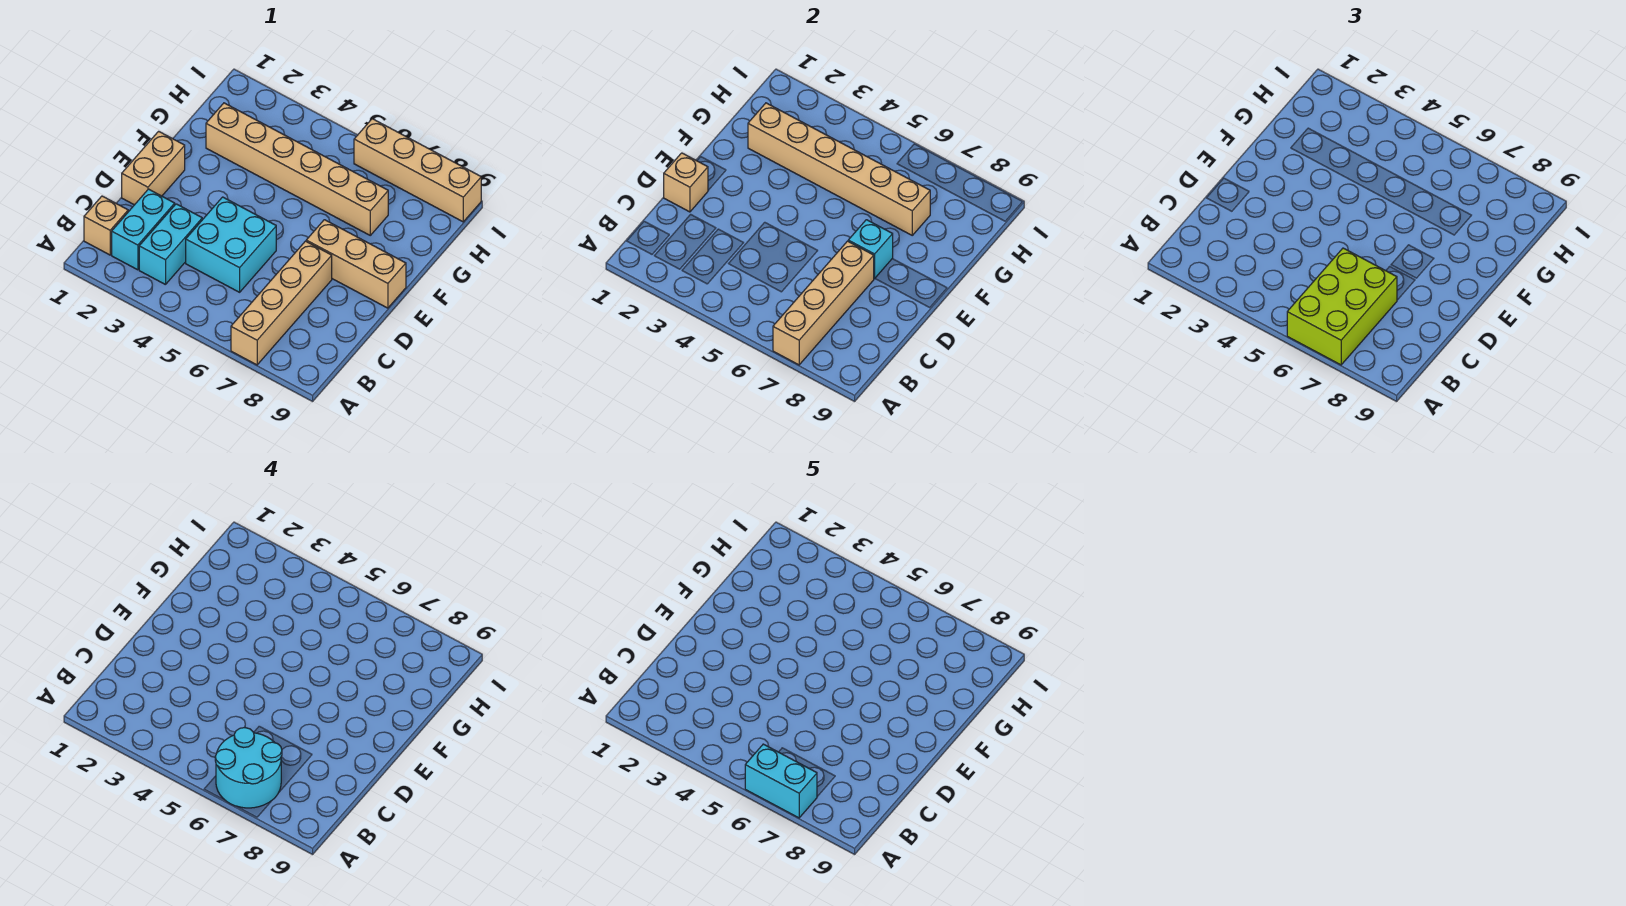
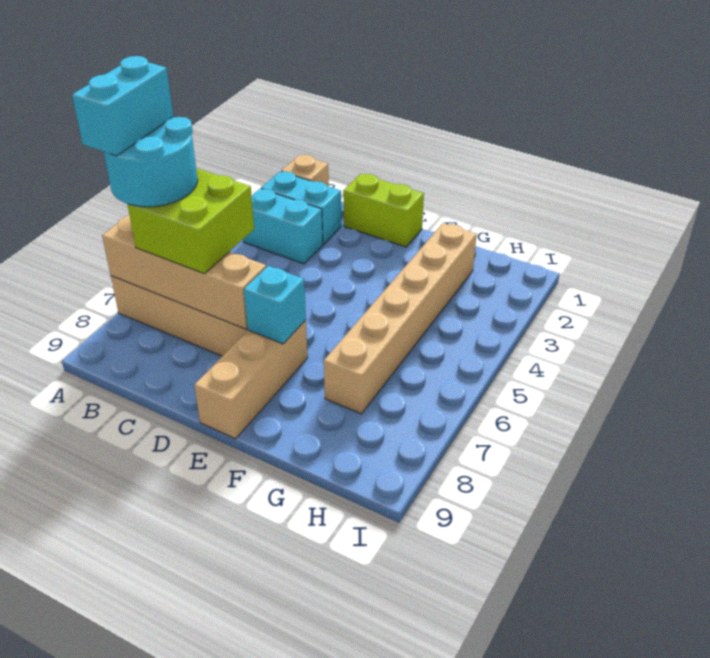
lime brick A6:C7 level 3 -> lime brick B6:C7 level 3
cyan brick C4:D5 level 1 -> none
tan brick D1:E1 level 1 -> lime brick D1:E1 level 1
tan brick D1 level 2 -> none
tan brick G2:G7 level 2 -> none
tan brick I6:I9 level 1 -> none

